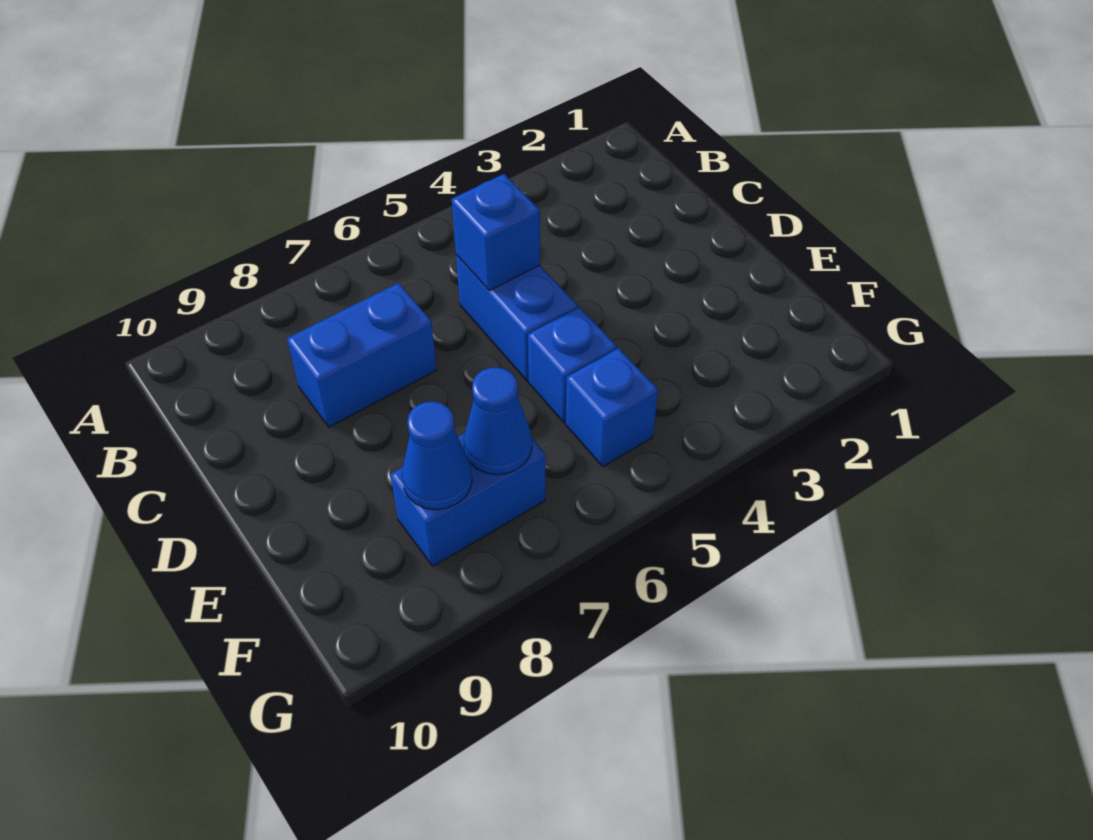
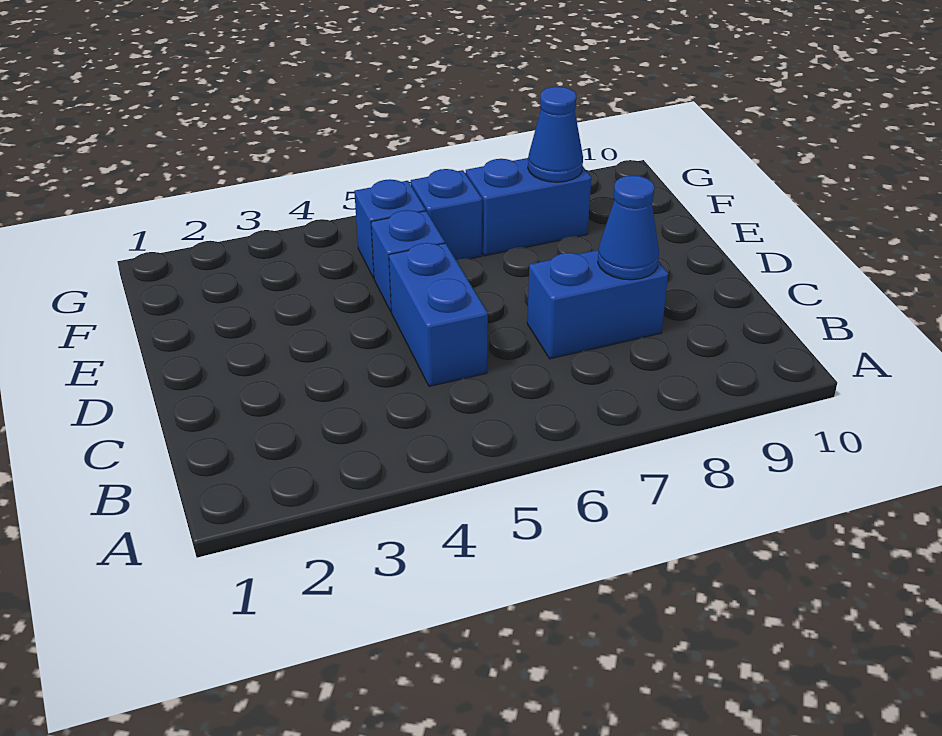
blue brick C5 level 2 -> blue brick F6 level 1
blue cone F7 level 2 -> blue cone C8 level 2

